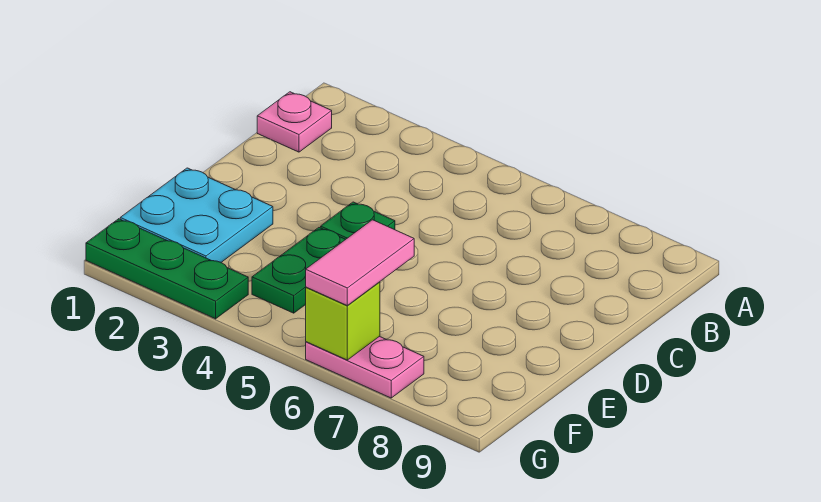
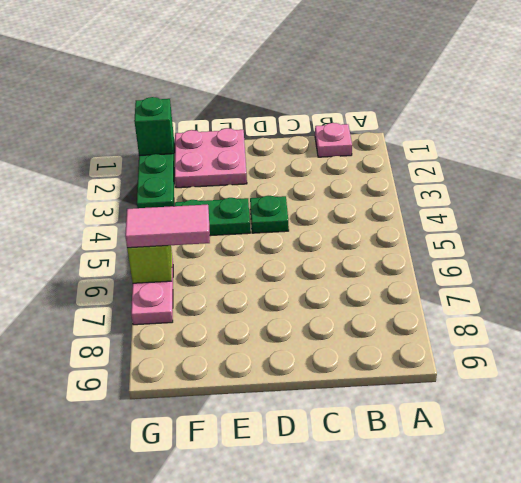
cyan plate E1:F2 level 1 -> pink plate E1:F2 level 1
none -> green brick G1 level 2

